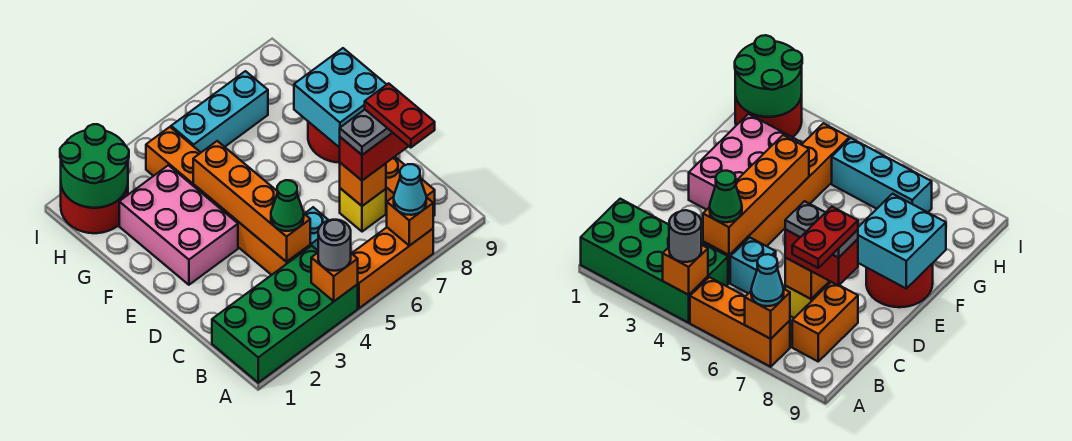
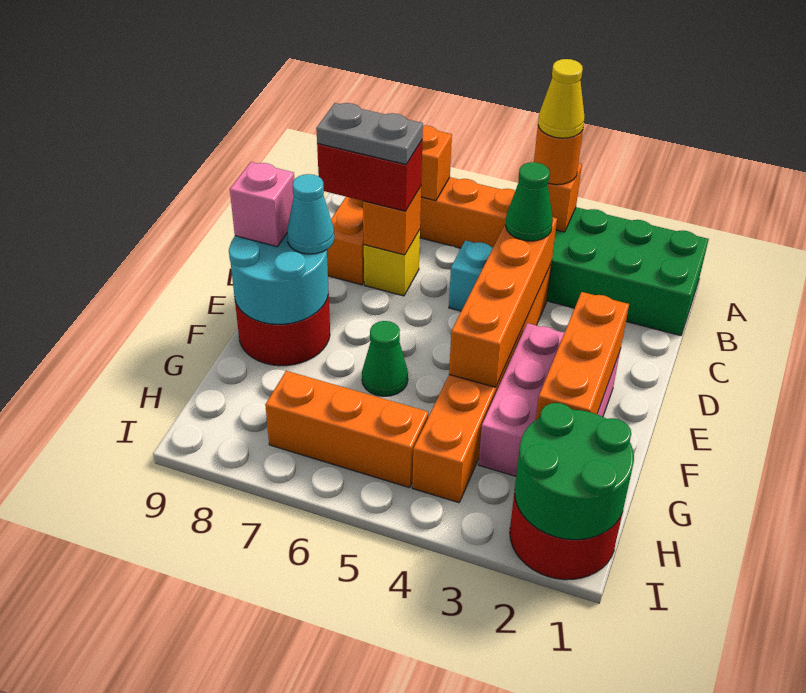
grey round brick A4 level 3 -> orange round brick A4 level 3
none -> yellow cone A4 level 4
cyan cone A7 level 3 -> cyan cone E8 level 3
red plate B8:C8 level 5 -> none
none -> orange brick E2:G2 level 2
cyan brick E8:F9 level 2 -> cyan round brick E8:F9 level 2
none -> pink brick E9 level 3
none -> green cone F6 level 1
cyan brick H5:H7 level 1 -> orange brick H5:H7 level 1

